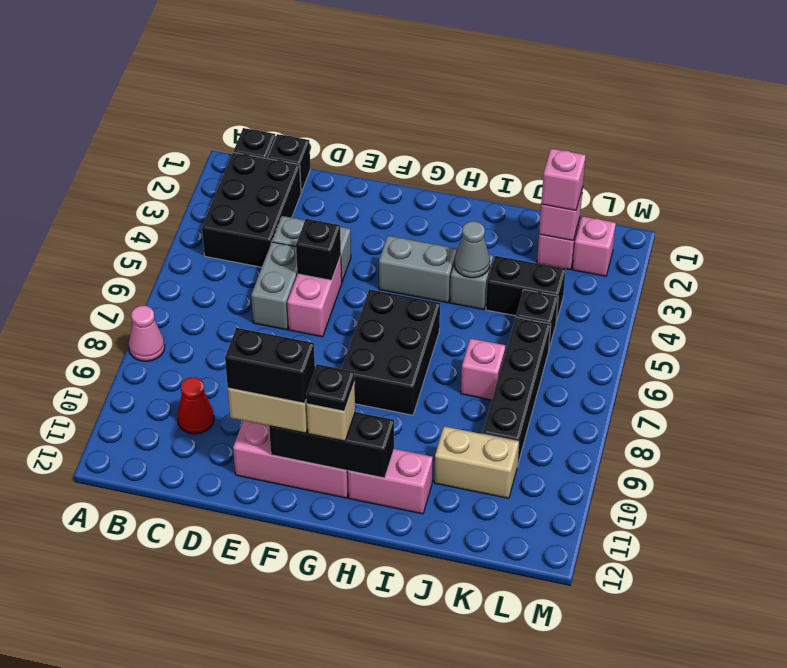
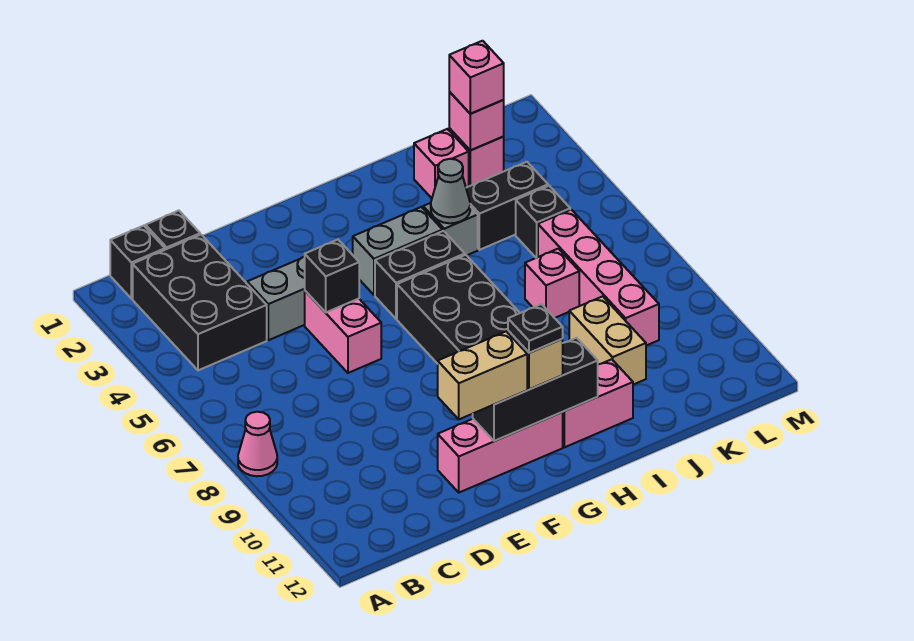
red cone C10 level 1 -> none
grey brick D5:D6 level 1 -> none
black brick E11:F11 level 4 -> black brick G5:H5 level 1
tan brick J10:K10 level 1 -> tan brick J9:J10 level 1
black brick K6:K9 level 1 -> pink brick K6:K9 level 1
pink brick L2 level 1 -> pink brick J2 level 1

